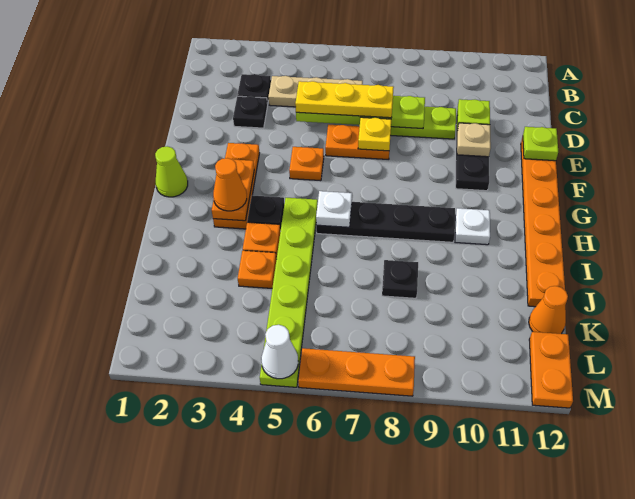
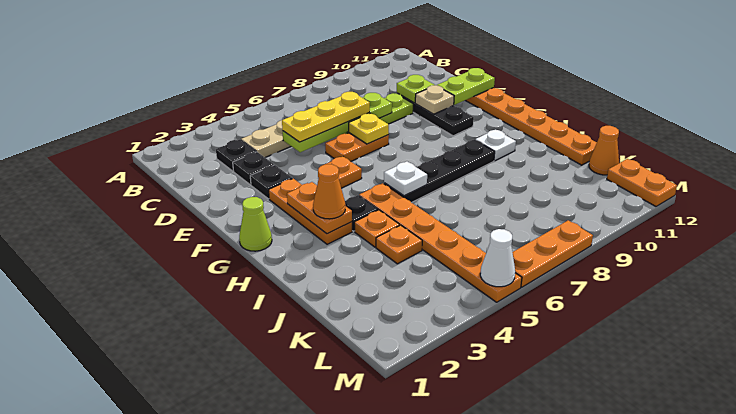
lime plate E12 level 2 -> lime plate E11:E12 level 2
lime plate H5:M5 level 1 -> orange plate H5:M5 level 1
black plate J8 level 1 -> black plate E3 level 1

